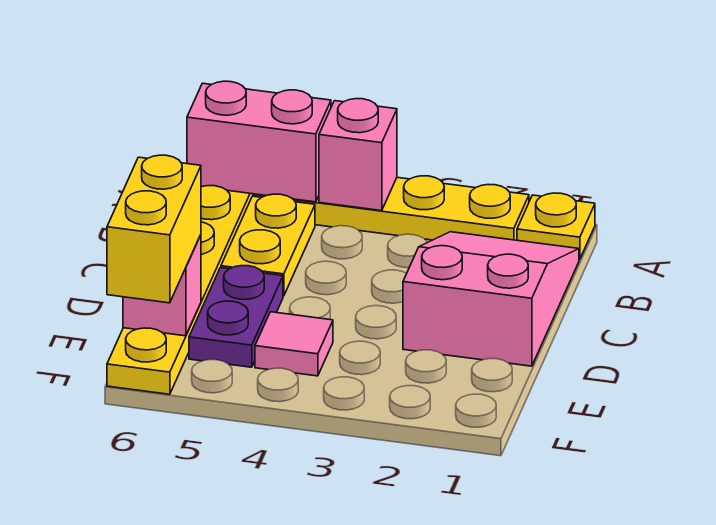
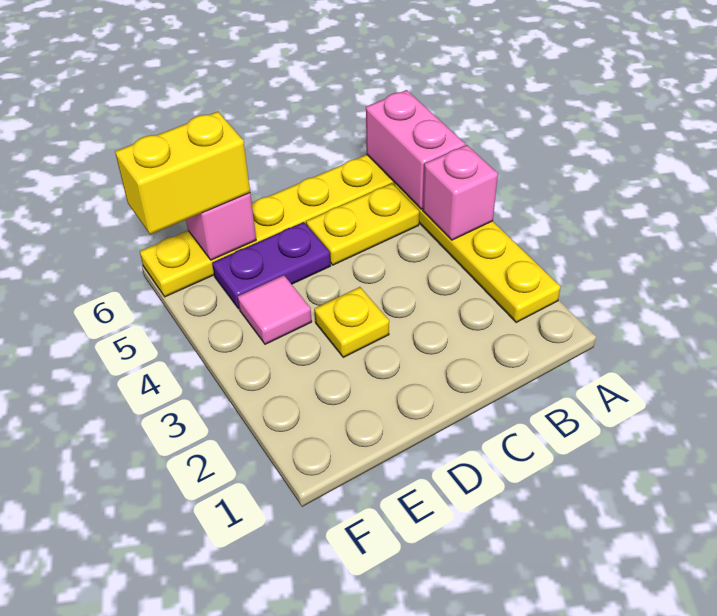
yellow plate A1 level 1 -> yellow plate D3 level 1
pink slope B1:D2 level 1 top D -> none

